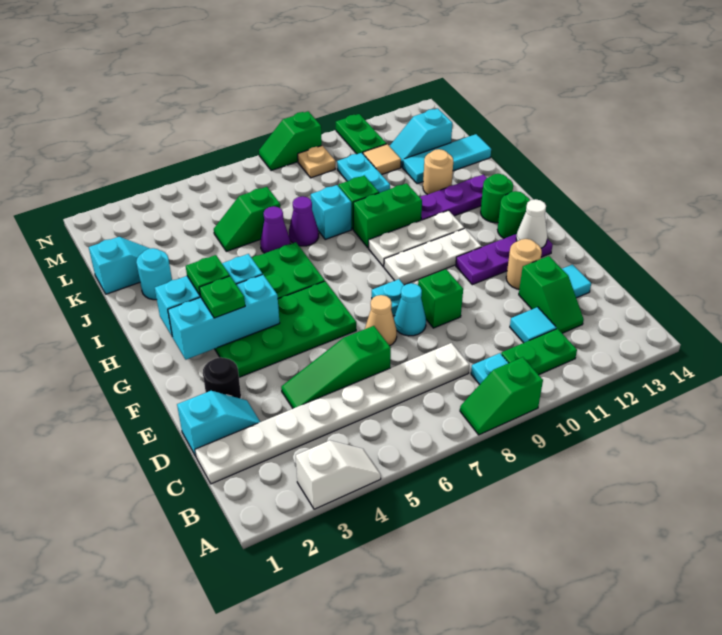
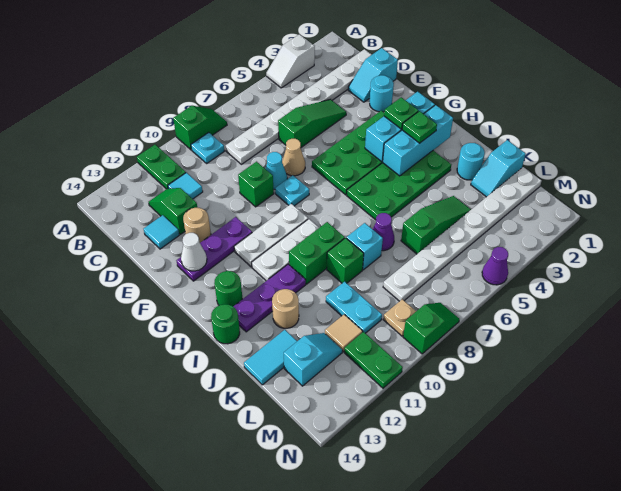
green plate B10:B11 level 1 -> green plate A11:B11 level 1
black round brick E2 level 1 -> cyan round brick E2 level 1
green round brick G13 level 1 -> green round brick I14 level 1
purple cone J6 level 1 -> purple cone N5 level 1
green slope K5:K6 level 1 top 6 -> green slope K4:K6 level 1 top 6
cyan tile K12:K14 level 1 -> cyan tile K13:K14 level 1
none -> white plate L1:L8 level 1

